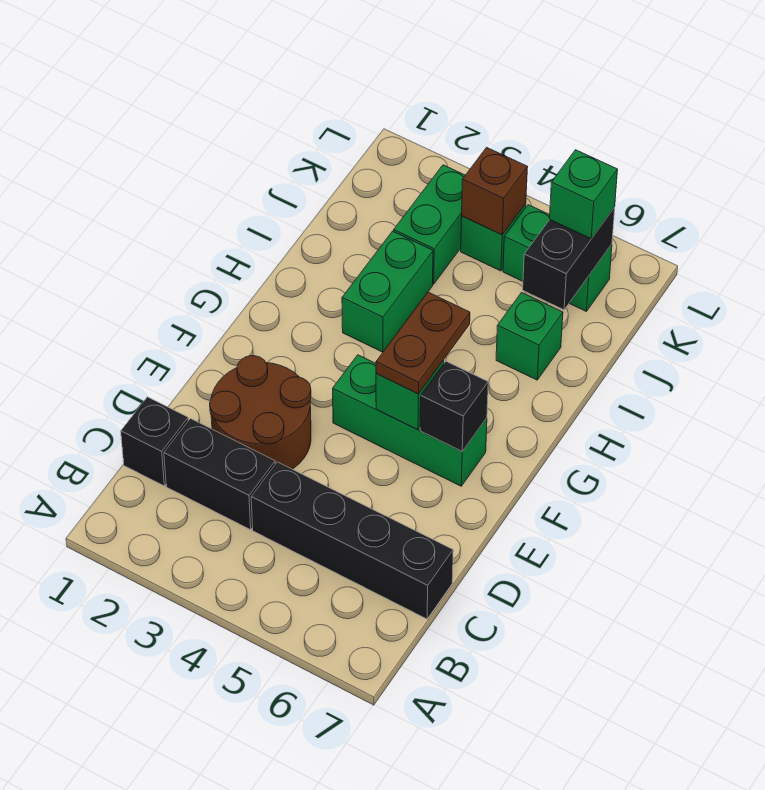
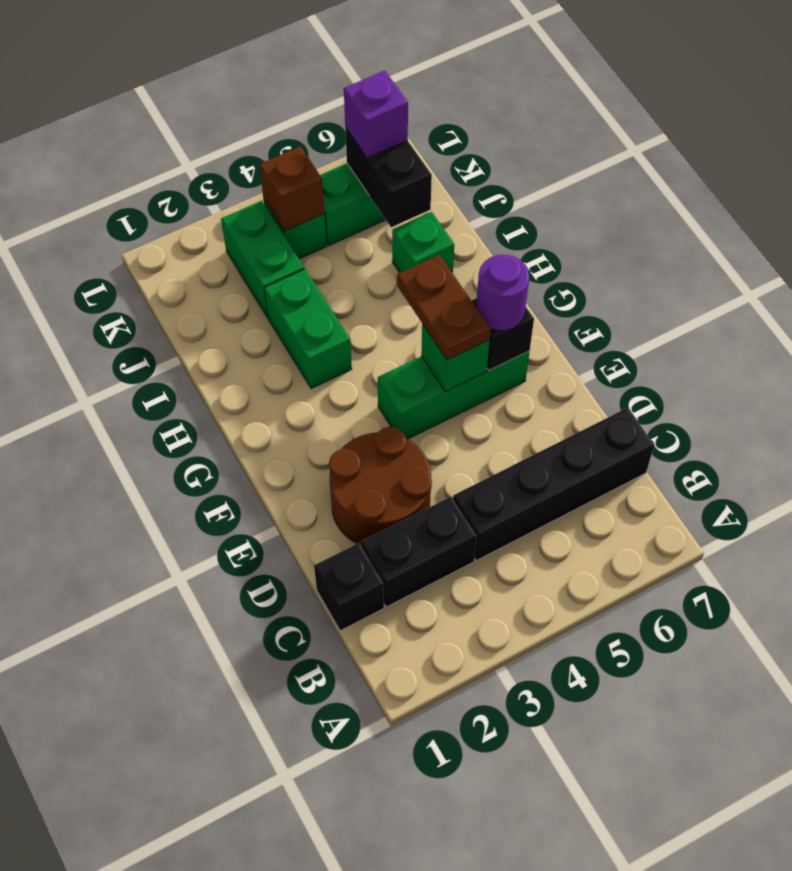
none -> purple round brick F6 level 3
green brick K6 level 3 -> purple brick K6 level 3

